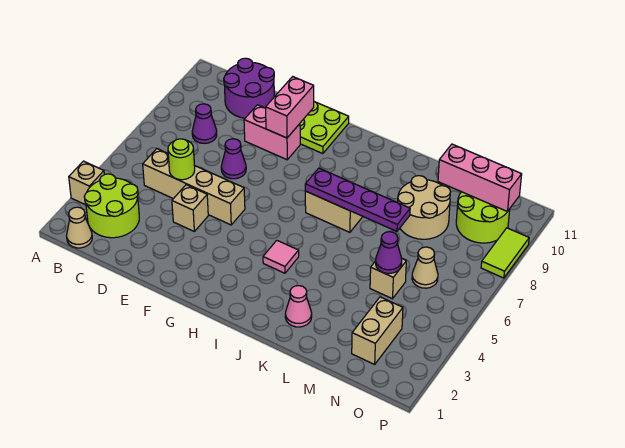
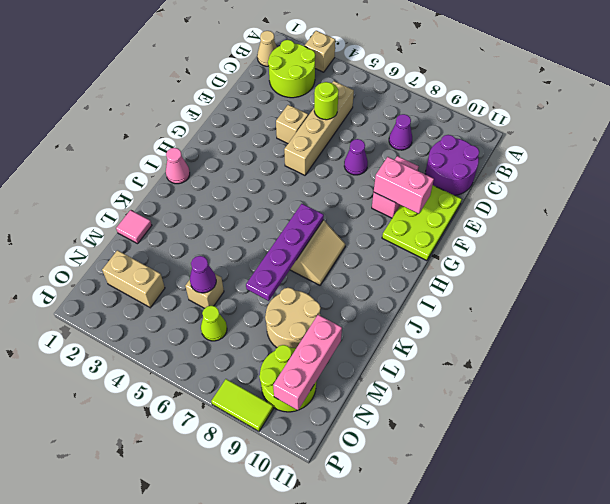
pink tile I4 level 1 -> pink tile L1 level 1
pink cone K2 level 1 -> pink cone I1 level 1
tan cone N6 level 1 -> lime cone N6 level 1

